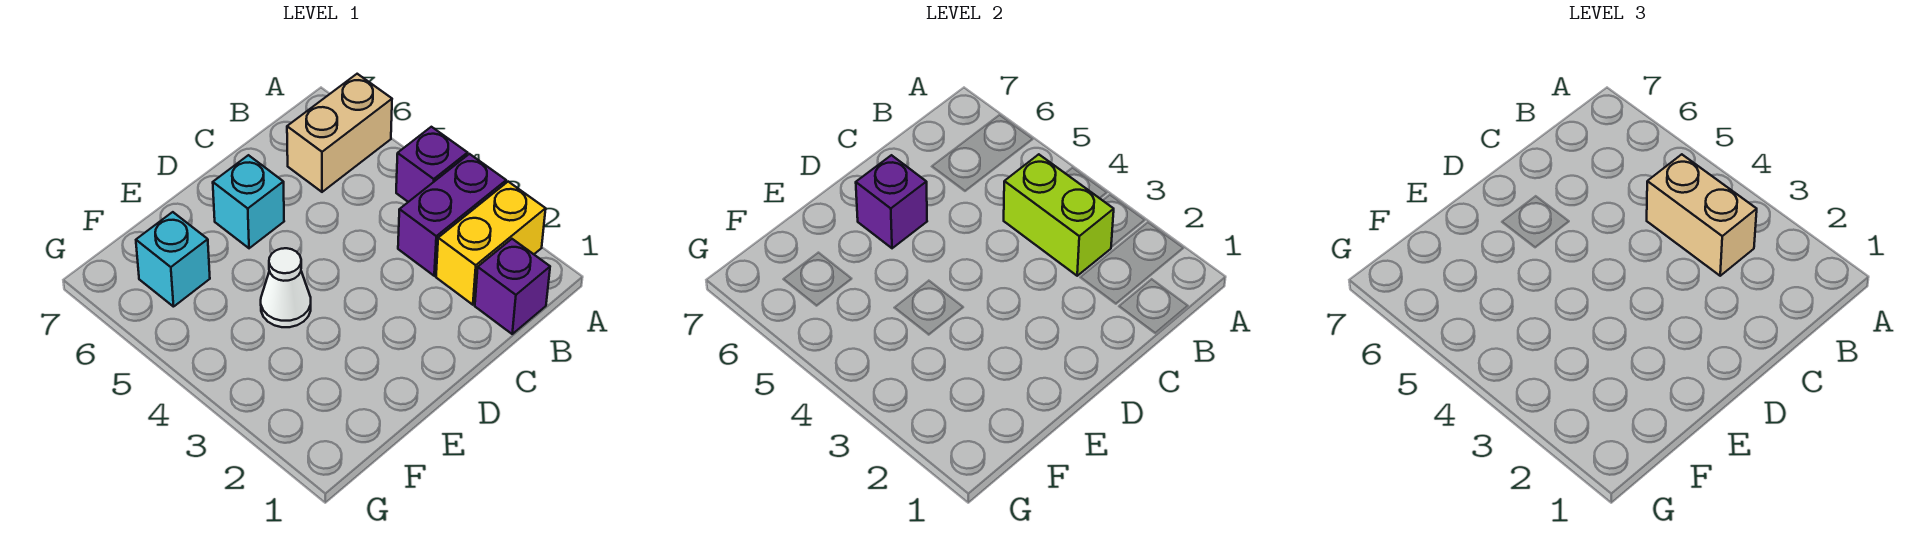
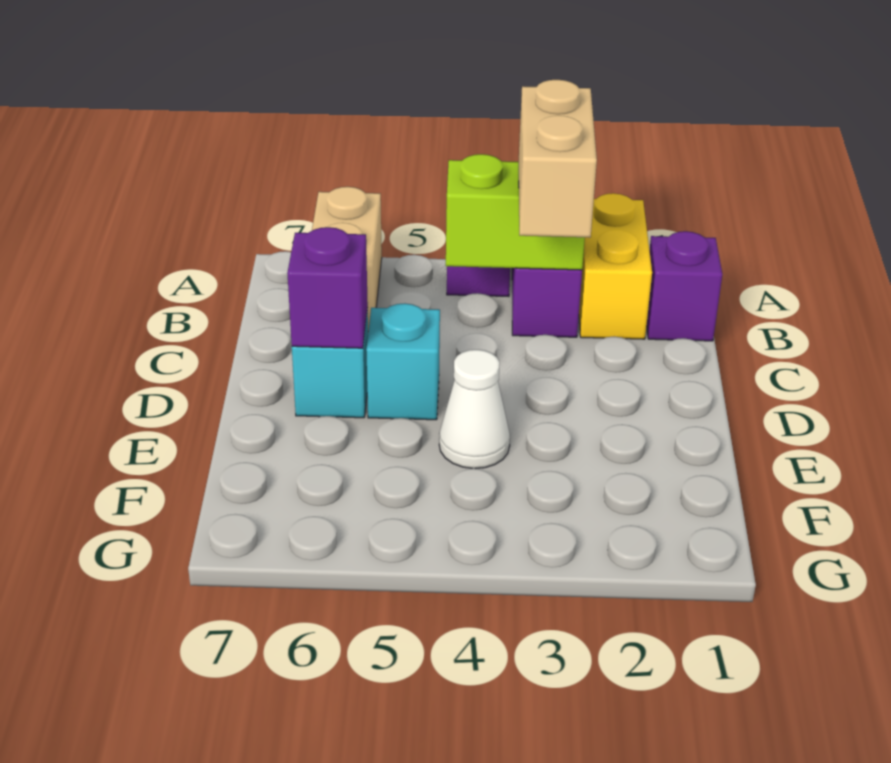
tan brick B3:B4 level 3 -> tan brick B3:C3 level 3
cyan brick F6 level 1 -> cyan brick D5 level 1

